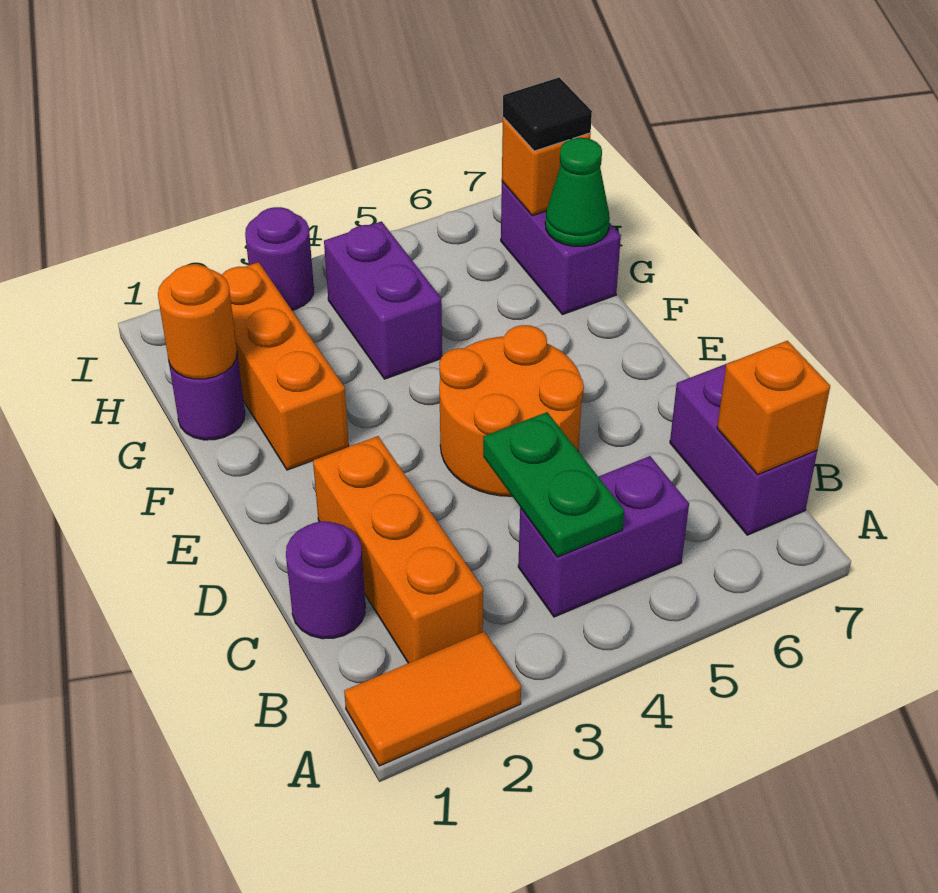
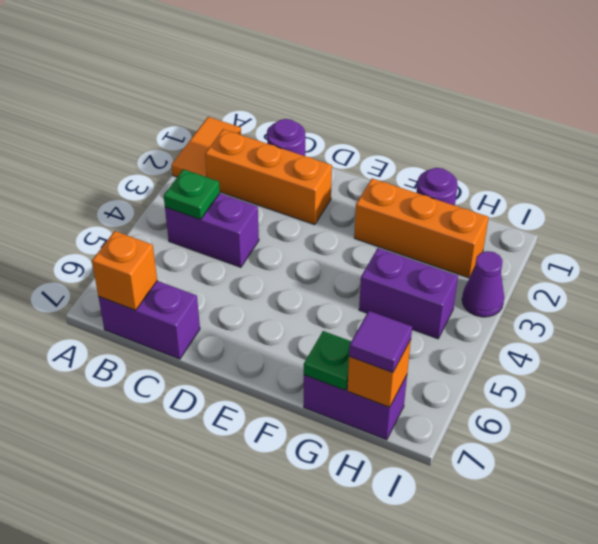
purple brick B4:B5 level 1 -> purple brick B4:C4 level 1
green plate B4:C4 level 2 -> green plate B4 level 2
orange round brick D4:E5 level 1 -> none
orange round brick G1 level 2 -> none
green cone G7 level 2 -> green plate G7 level 2
black tile H7 level 3 -> purple tile H7 level 3
purple round brick I3 level 1 -> purple cone I3 level 1

